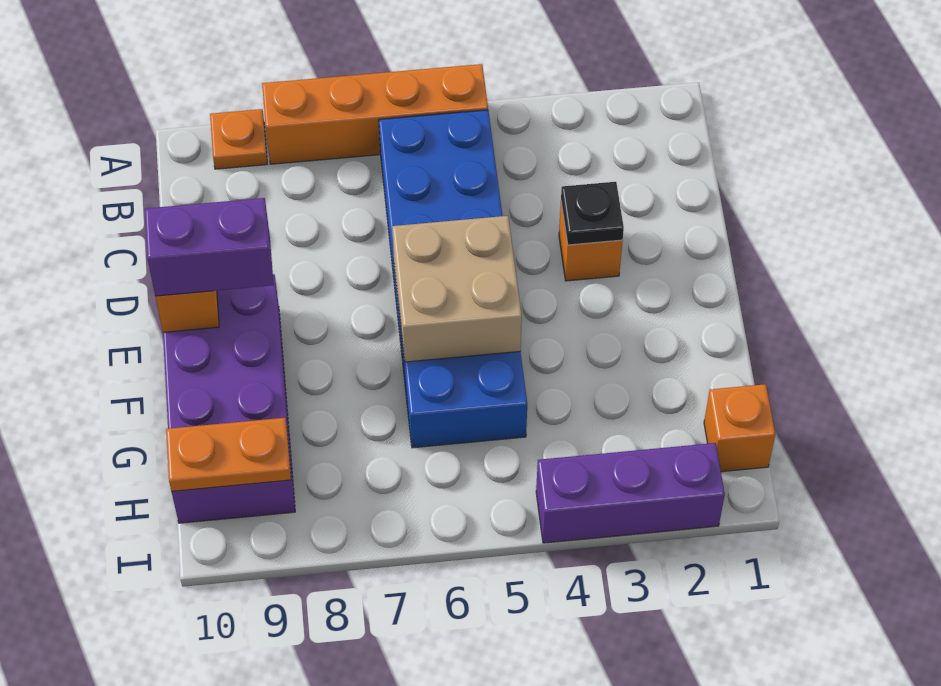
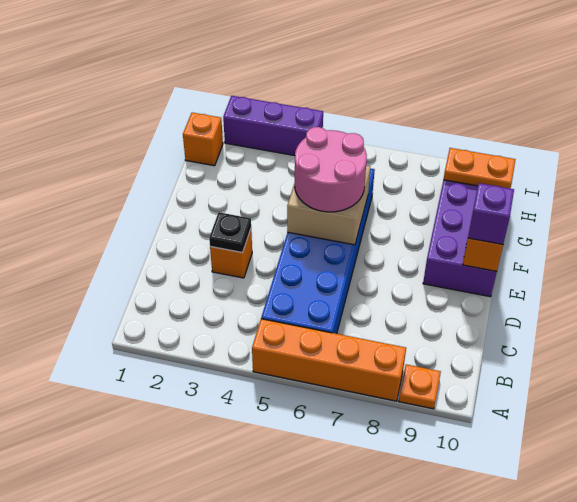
none -> pink round brick E5:F6 level 3
purple brick E9:E10 level 3 -> purple brick E10 level 3

